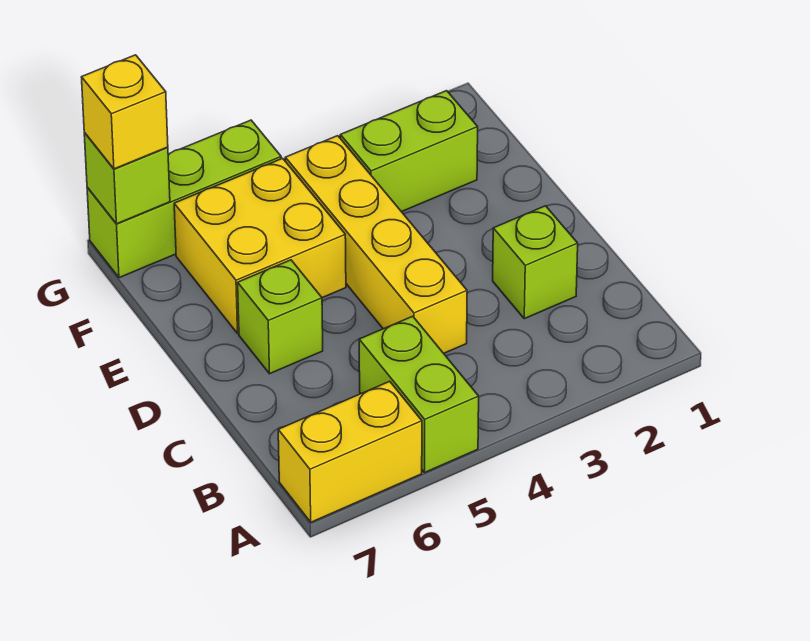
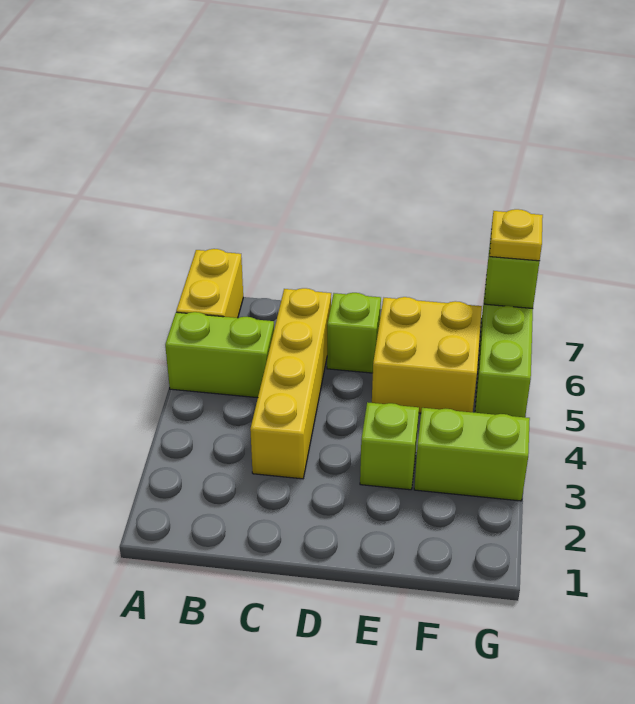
lime brick C2 level 1 -> lime brick E3 level 1
yellow brick C4:F4 level 1 -> yellow brick C3:C6 level 1
lime brick F2:F3 level 1 -> lime brick F3:G3 level 1
yellow brick G7 level 3 -> yellow plate G7 level 3

